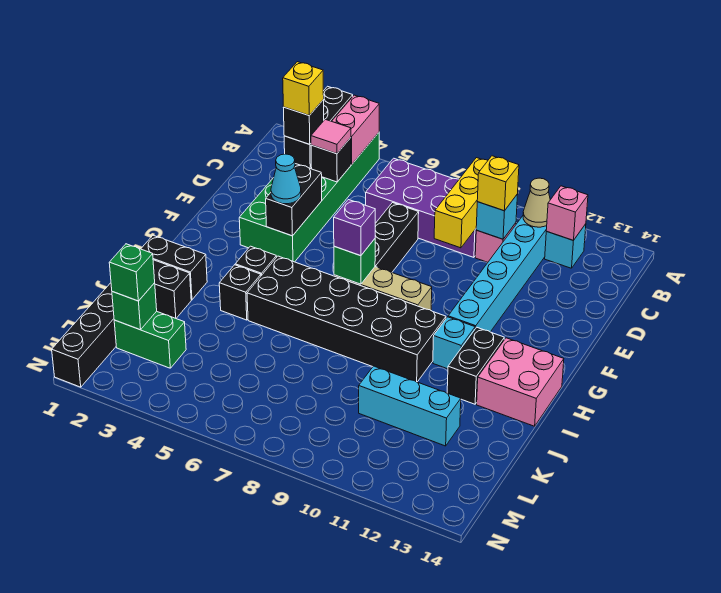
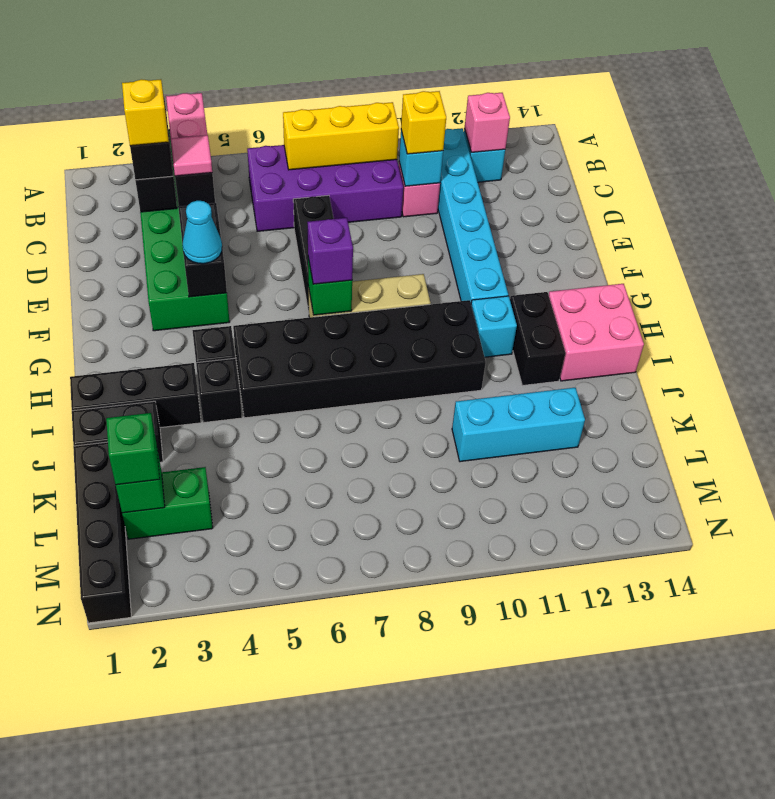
yellow brick B9:D9 level 2 -> yellow brick B7:B9 level 2
tan cone B11 level 2 -> none
black brick I1:I2 level 1 -> black brick I1:I3 level 1

